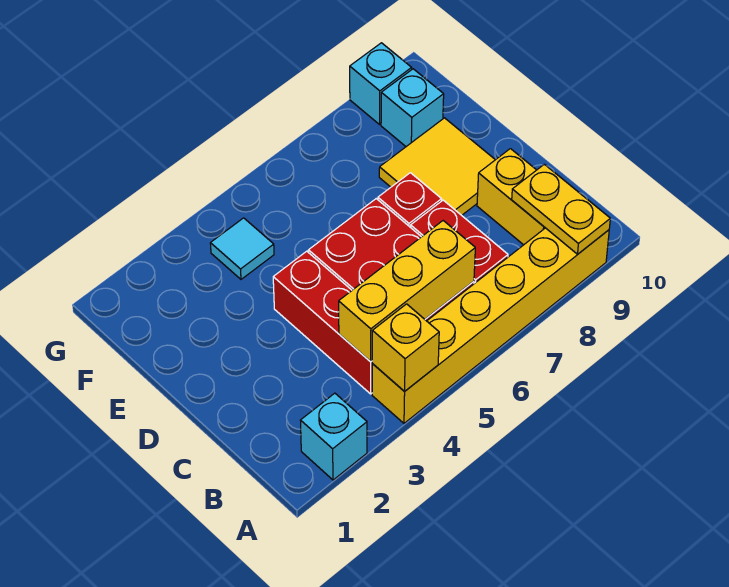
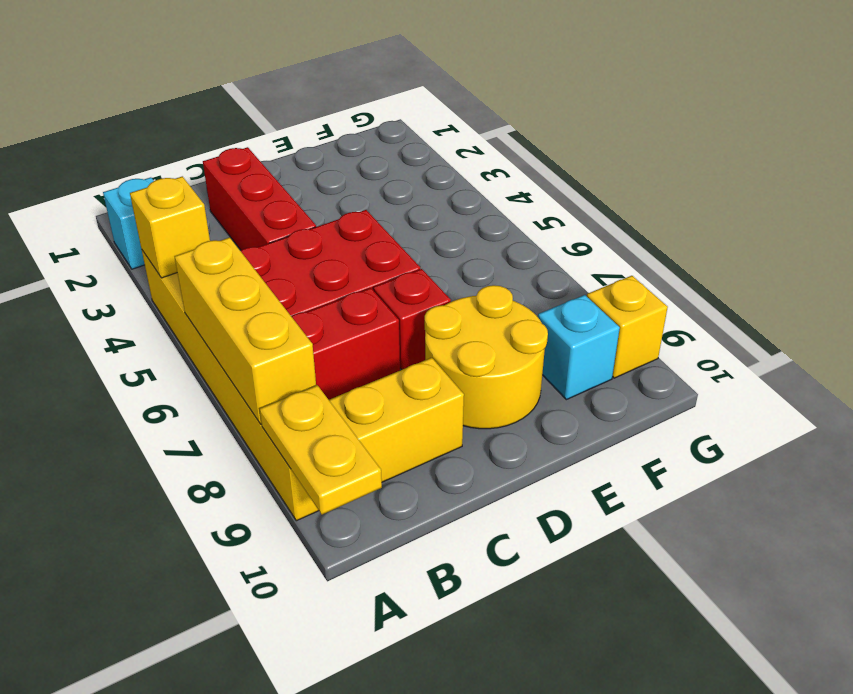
yellow plate A9:B9 level 2 -> yellow plate A9:A10 level 2
red brick B4:D4 level 1 -> red brick C2:C4 level 1
yellow brick B4:B6 level 2 -> yellow brick A6:A8 level 2
yellow tile D8:E9 level 1 -> yellow round brick D8:E9 level 1
cyan tile F4 level 1 -> none
cyan brick G9 level 1 -> yellow brick G9 level 1

